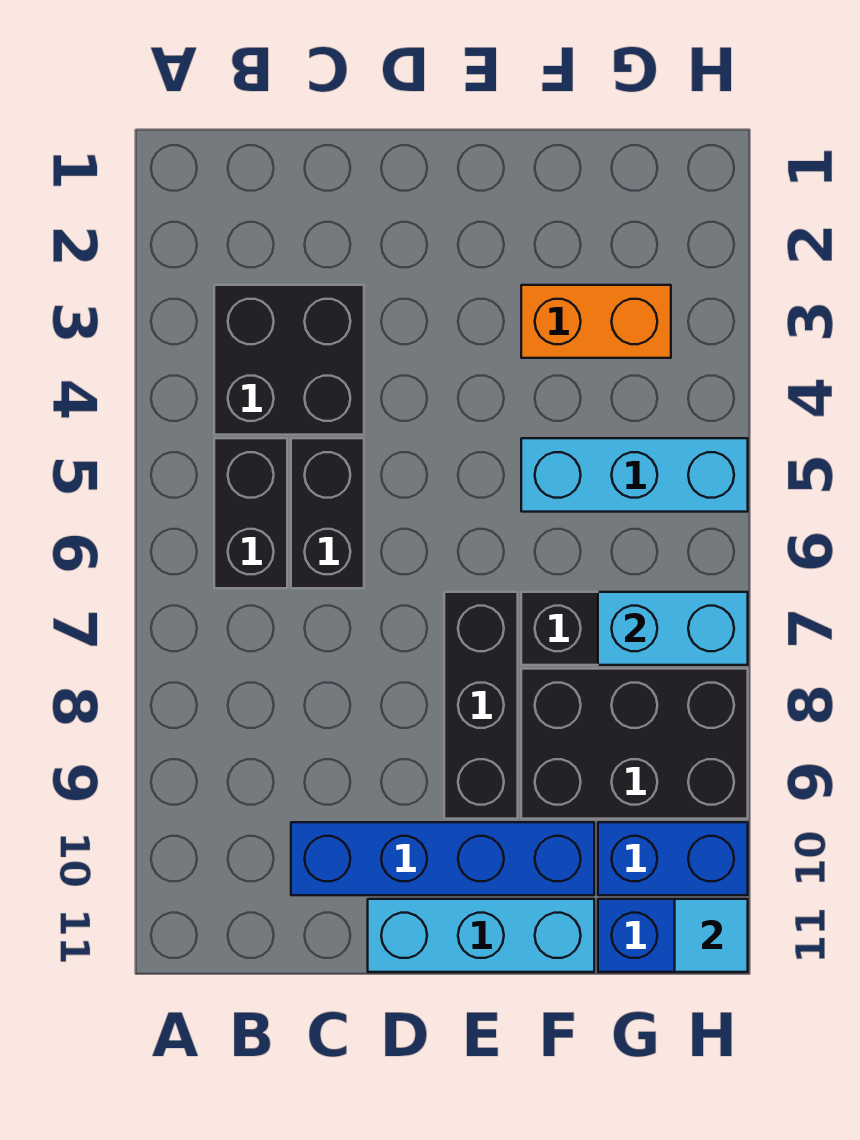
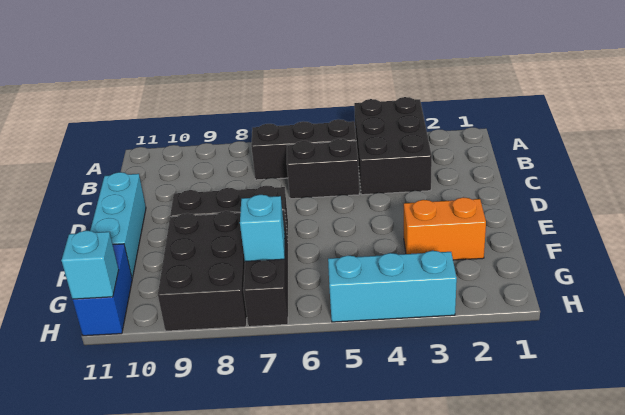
black brick B3:C4 level 1 -> black brick A3:C4 level 1
black brick B5:B6 level 1 -> black brick B5:B7 level 1
blue brick C10:F10 level 1 -> none
orange brick F3:G3 level 1 -> orange brick F2:F3 level 1
cyan brick F5:H5 level 1 -> cyan brick H3:H5 level 1
cyan brick G7:H7 level 2 -> cyan brick G7 level 2
blue brick G10:H10 level 1 -> none
cyan tile H11 level 2 -> cyan brick H11 level 2

